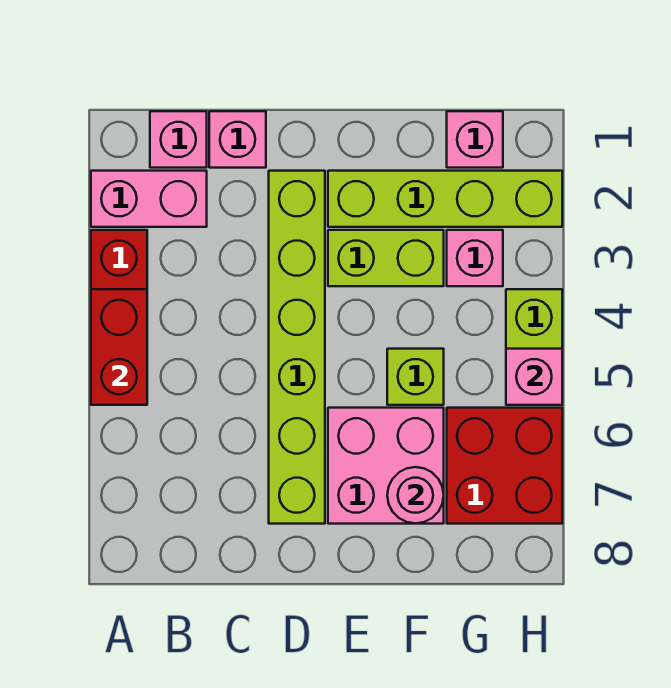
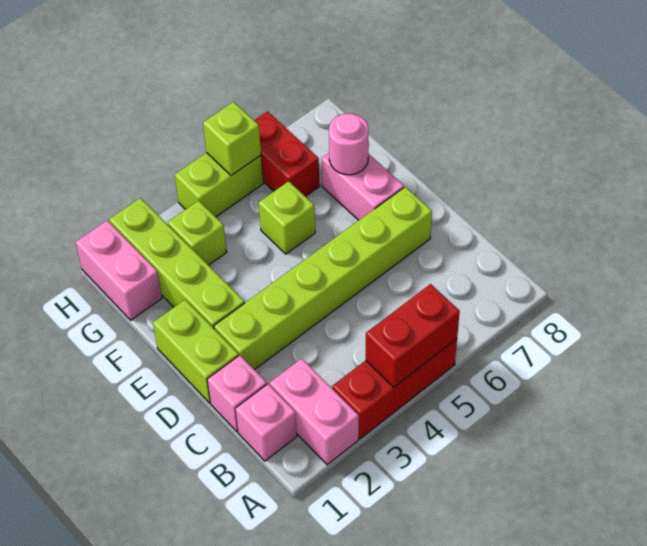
lime brick E3:F3 level 1 -> lime brick D1:E1 level 1
pink brick E6:F7 level 1 -> pink brick E7:F7 level 1
pink brick G1 level 1 -> pink brick G1:H1 level 1
pink brick G3 level 1 -> lime brick G3 level 1
red brick G6:H7 level 1 -> red brick G6:H6 level 1
pink brick H5 level 2 -> lime brick H5 level 2

